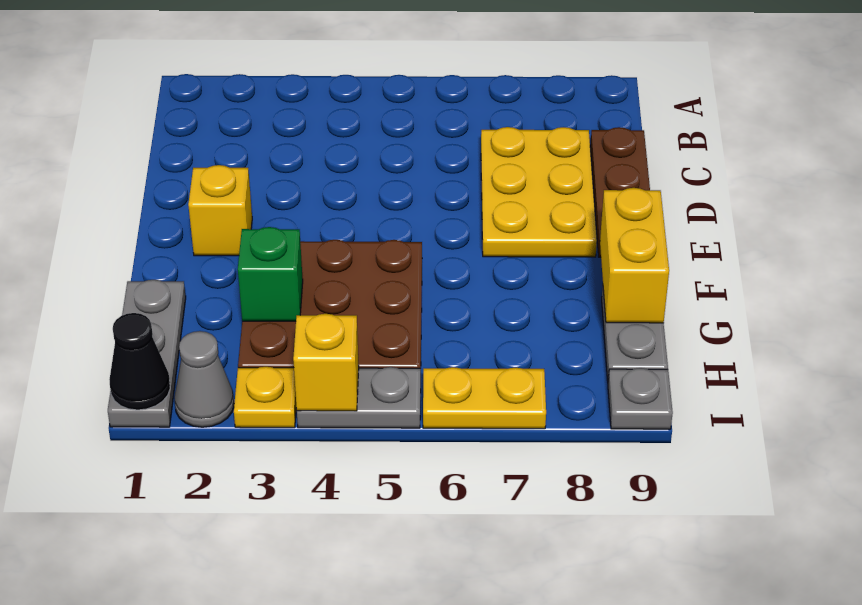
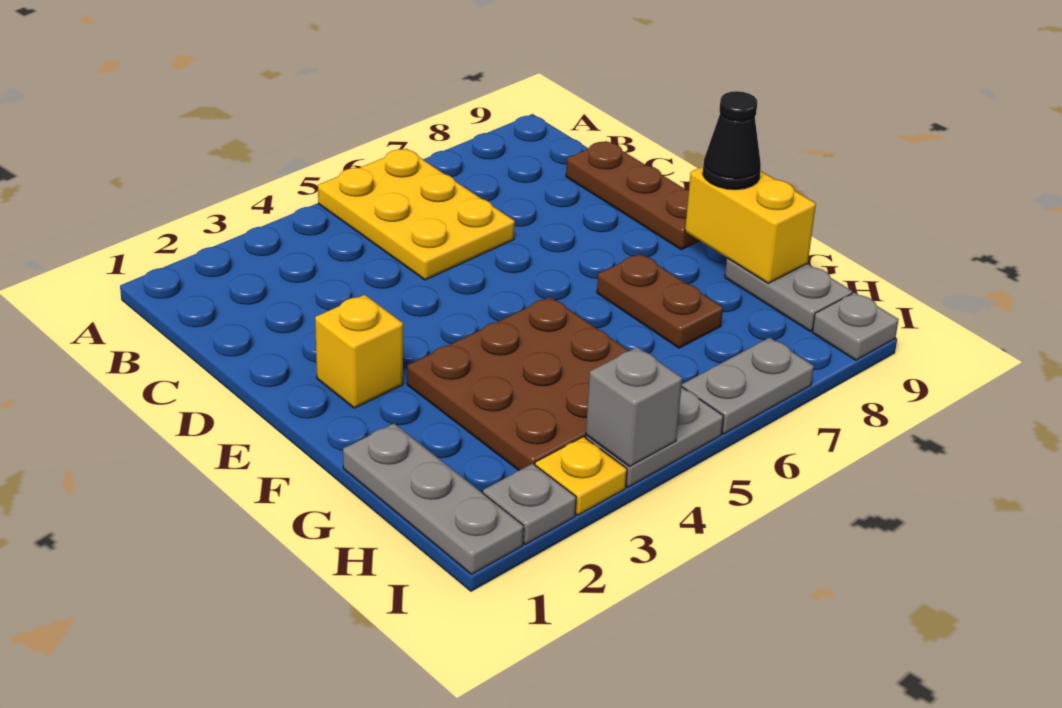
yellow plate C7:E8 level 1 -> yellow plate A5:C6 level 1
none -> brown plate F7:G7 level 1
green brick G3 level 2 -> none
black cone I1 level 2 -> black cone F9 level 3
grey cone I2 level 1 -> grey plate I2 level 1
yellow brick I4 level 2 -> grey brick I4 level 2
yellow plate I6:I7 level 1 -> grey plate I6:I7 level 1

